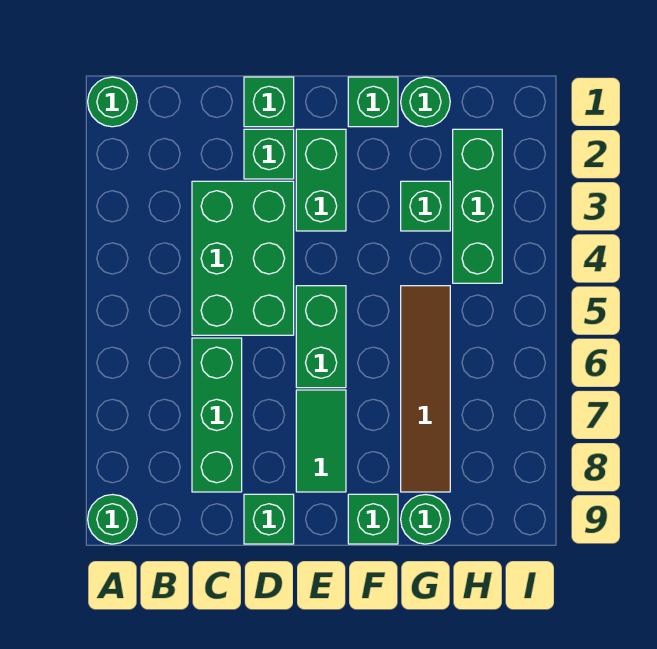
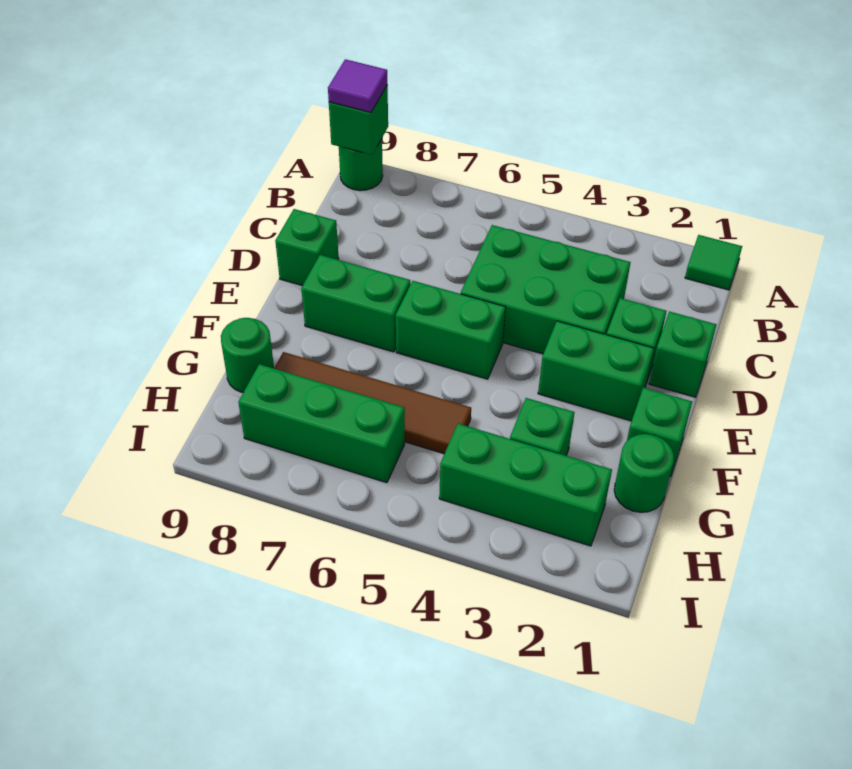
green round brick A1 level 1 -> green tile A1 level 1
none -> purple tile A9 level 3
green brick C6:C8 level 1 -> green brick H6:H8 level 1
green tile E7:E8 level 1 -> green brick E7:E8 level 1
green brick F9 level 1 -> green brick A9 level 2

